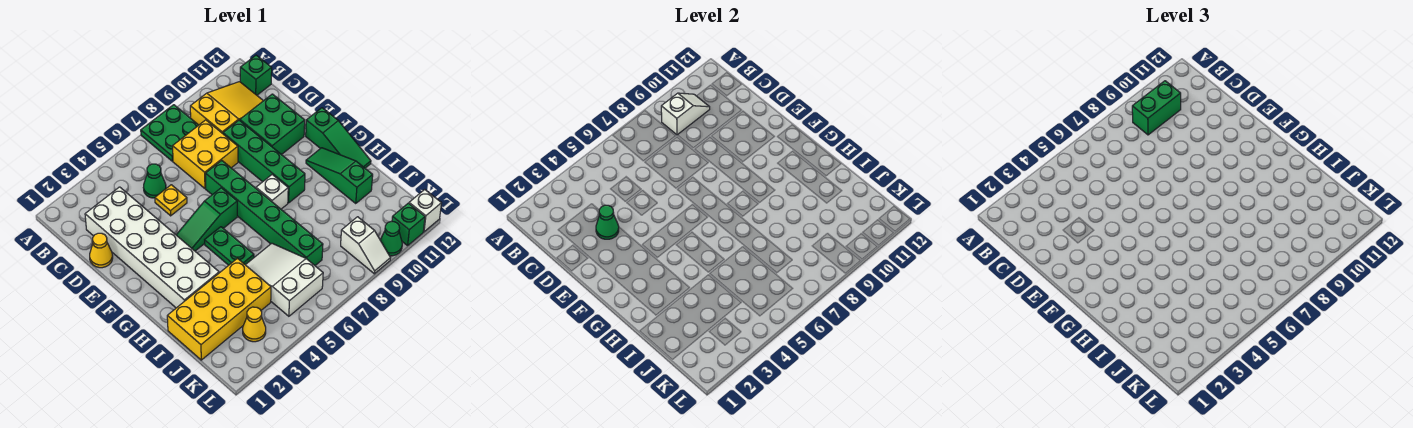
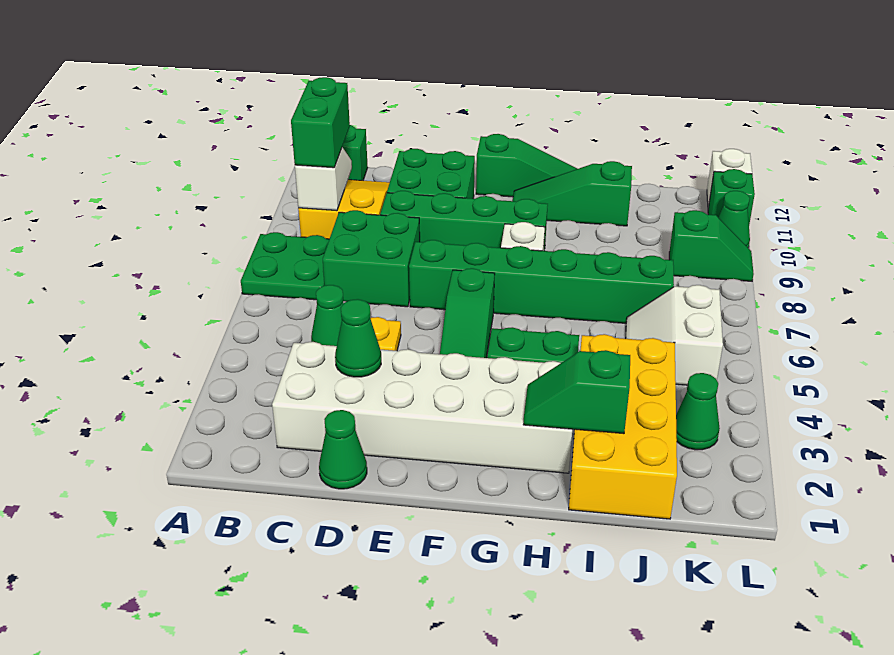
yellow brick C7:D8 level 1 -> green brick C7:D8 level 1
yellow cone D1 level 1 -> green cone D1 level 1
none -> green slope H2:I2 level 2 top I
white slope I5:K6 level 1 top K -> white slope J5:K6 level 1 top K
yellow cone K3 level 1 -> green cone K3 level 1
white slope K9:L9 level 1 top K -> green slope K9:L9 level 1 top K

